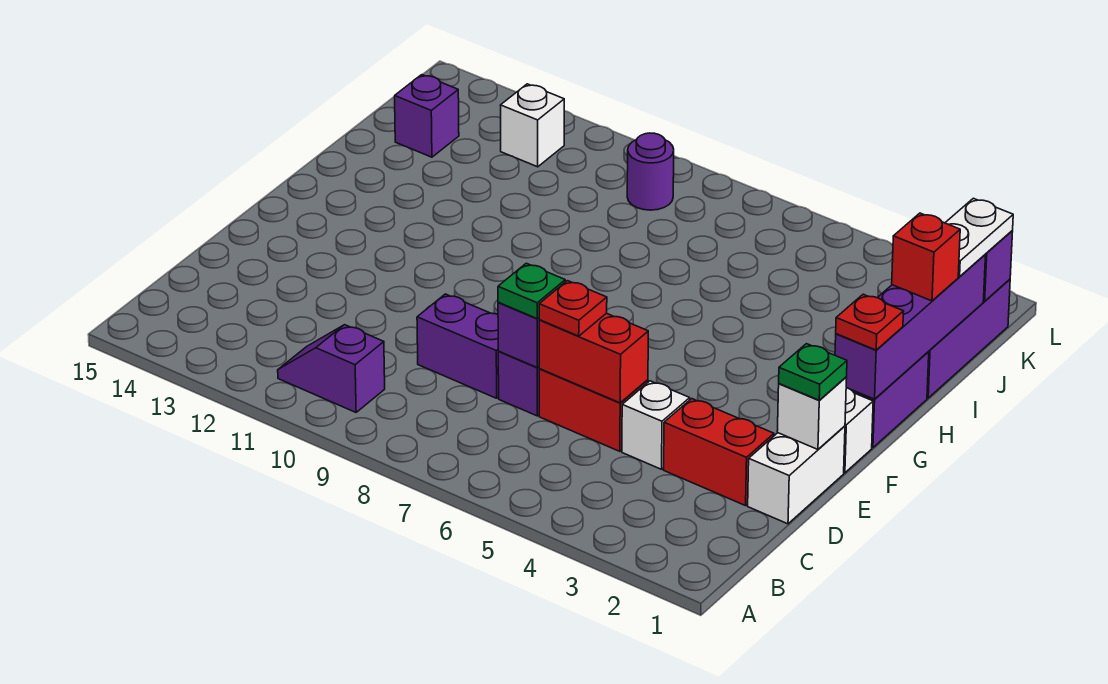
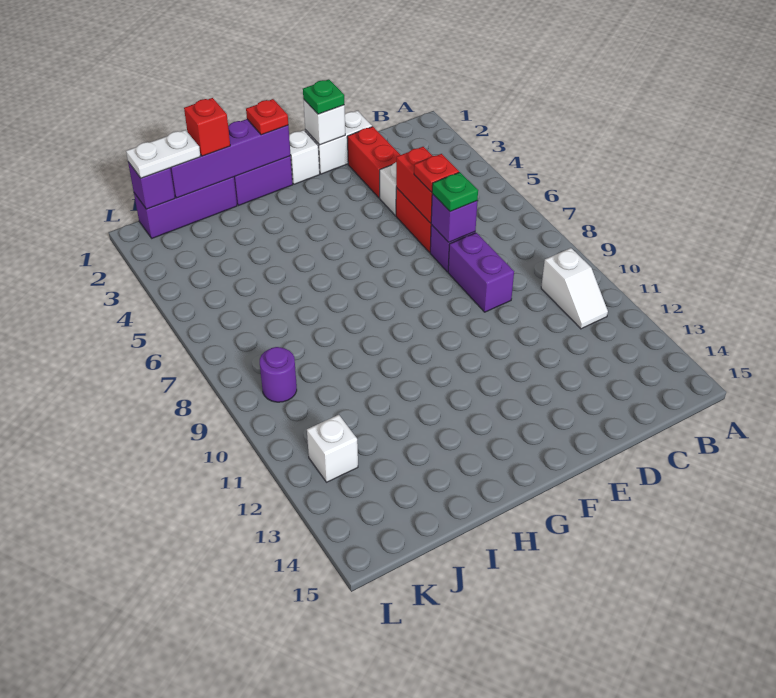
purple slope B10:B11 level 1 top 10 -> white slope B10:B11 level 1 top 10
purple brick J14 level 1 -> none

